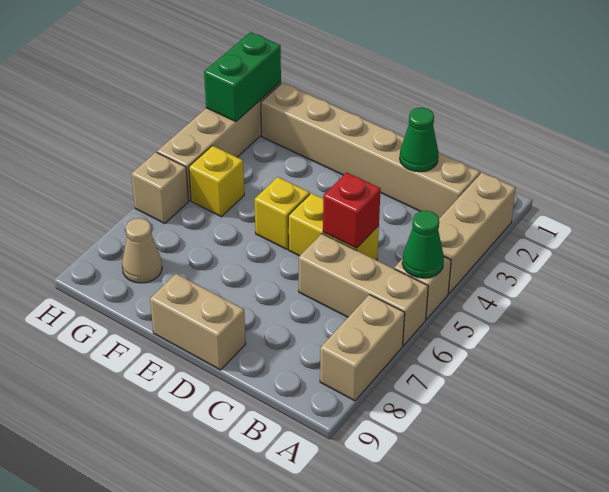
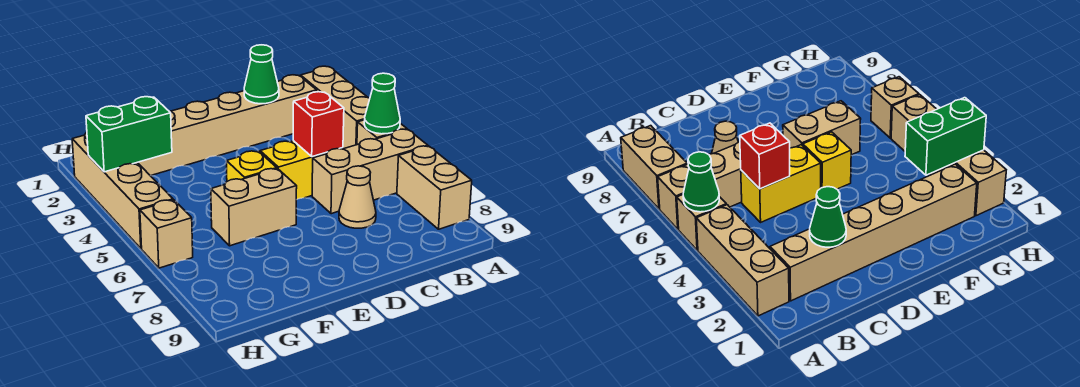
tan brick D9:E9 level 1 -> tan brick E6:F6 level 1
yellow brick G5 level 1 -> none
tan cone G8 level 1 -> tan cone C7 level 1
green brick H2:H3 level 2 -> green brick G3:H3 level 2

